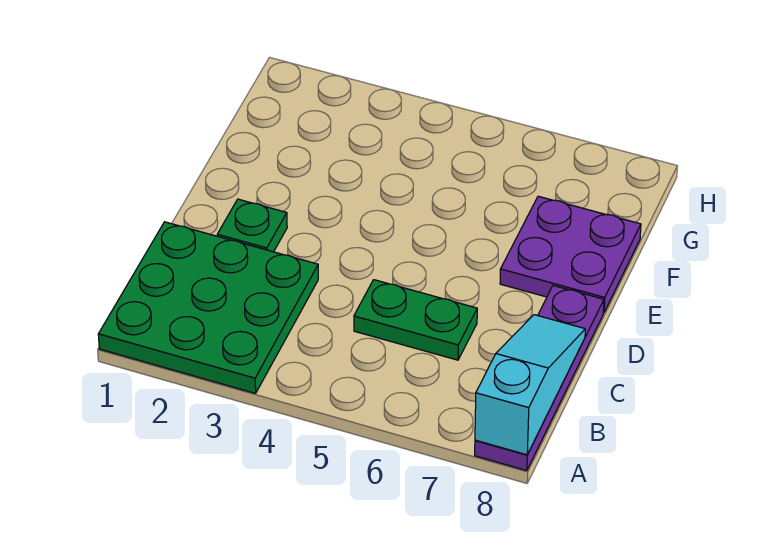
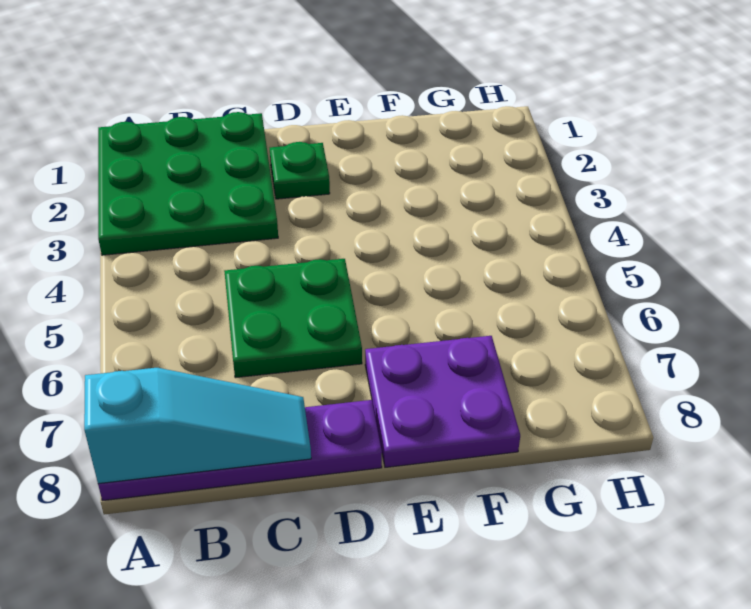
green plate C5:C6 level 1 -> green plate C5:D6 level 1

